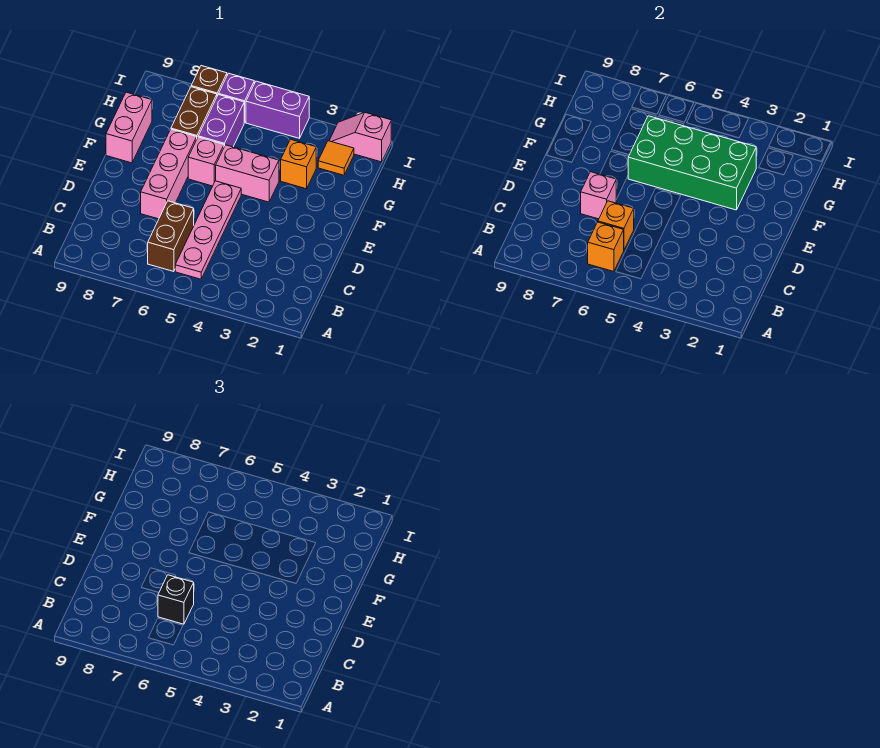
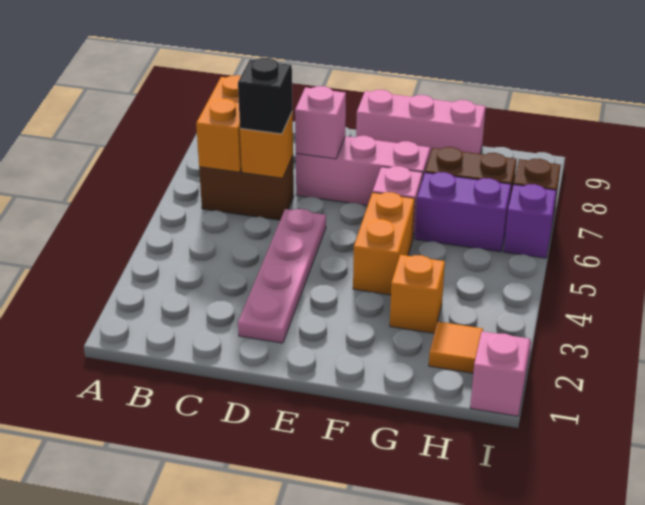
pink plate B5:E5 level 1 -> pink plate D2:D5 level 1
orange brick B6 level 2 -> orange brick B6:B7 level 2
green brick F3:G6 level 2 -> none
pink brick F4:F5 level 1 -> orange brick F4:F5 level 1
pink brick F9:G9 level 1 -> pink brick E9:G9 level 1
purple brick I4:I5 level 1 -> none

